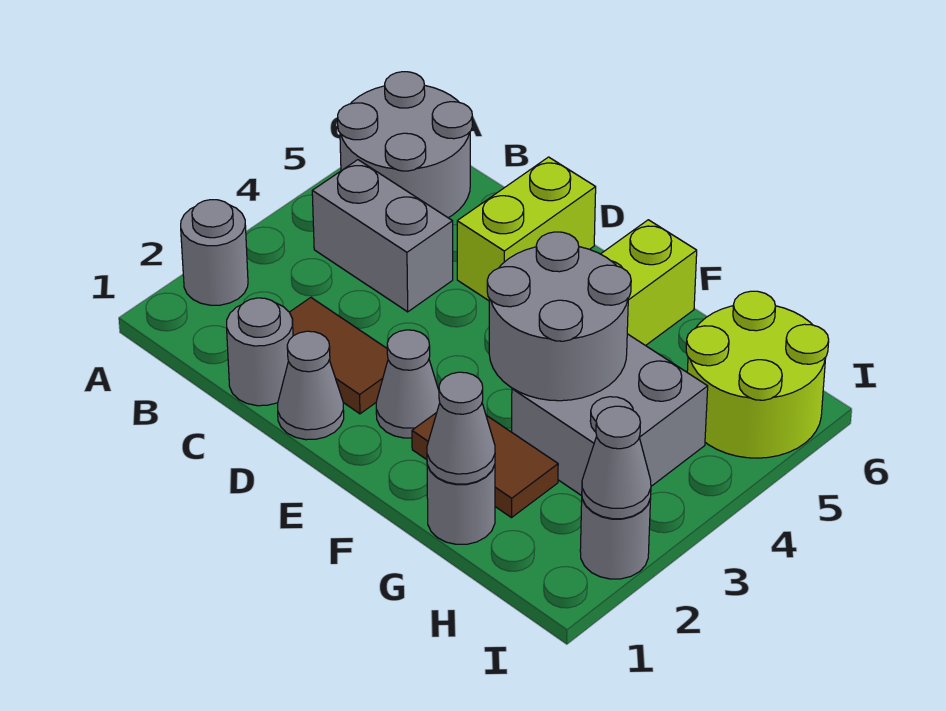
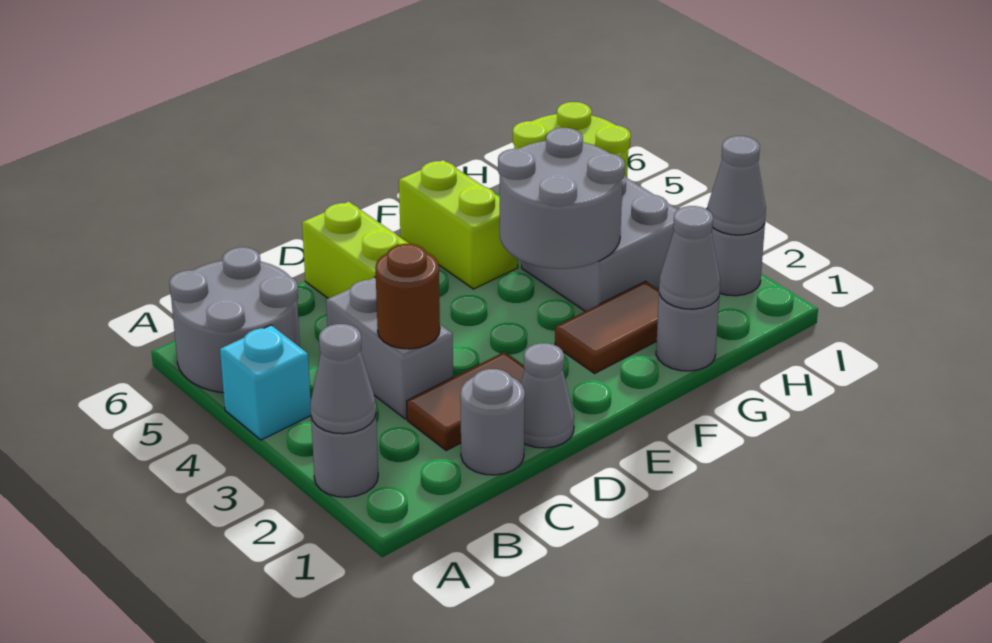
none -> cyan brick A4 level 1
grey brick B4:C4 level 1 -> grey brick C3:C4 level 1
none -> brown round brick C3 level 2
grey cone E2 level 1 -> grey cone A2 level 2

